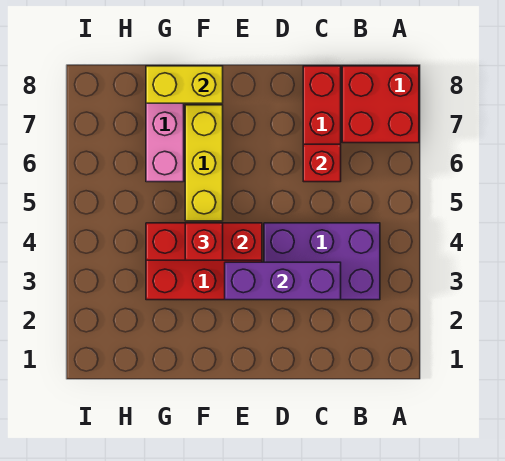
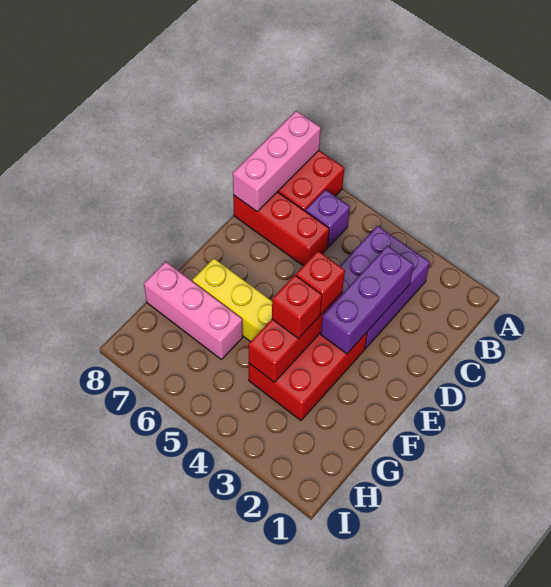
none -> pink brick A8:C8 level 2
none -> purple brick B6 level 1
red brick C6 level 2 -> red brick E4 level 3
yellow brick F8:G8 level 2 -> none

